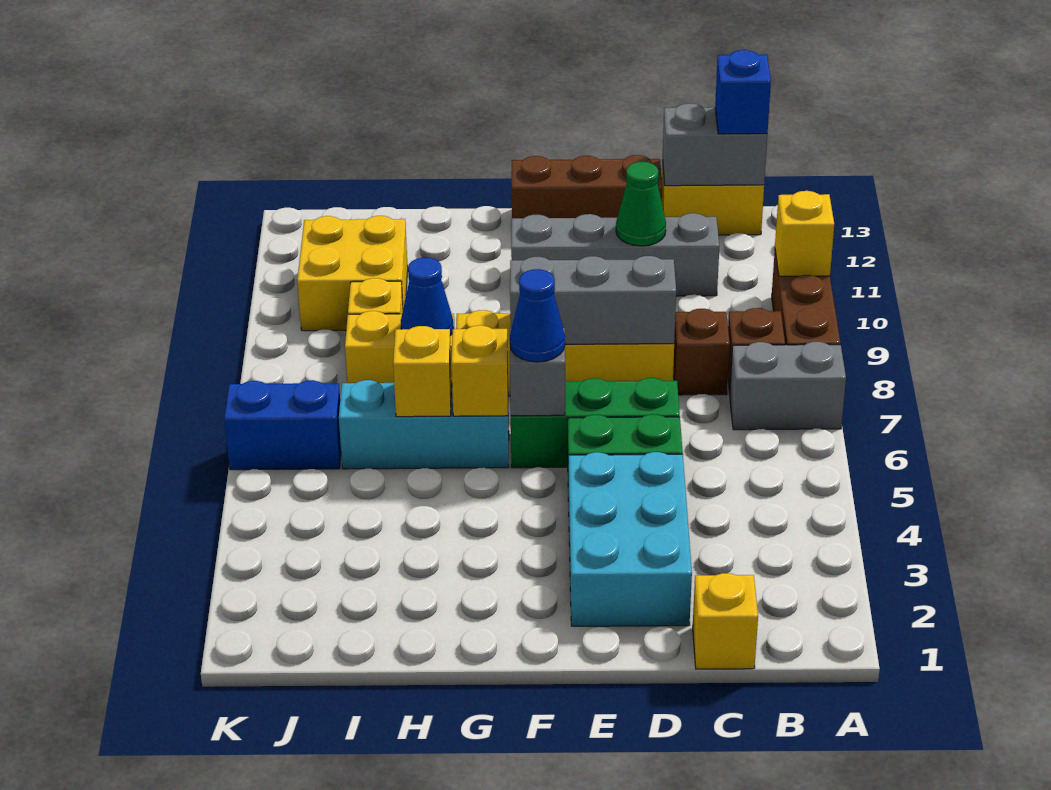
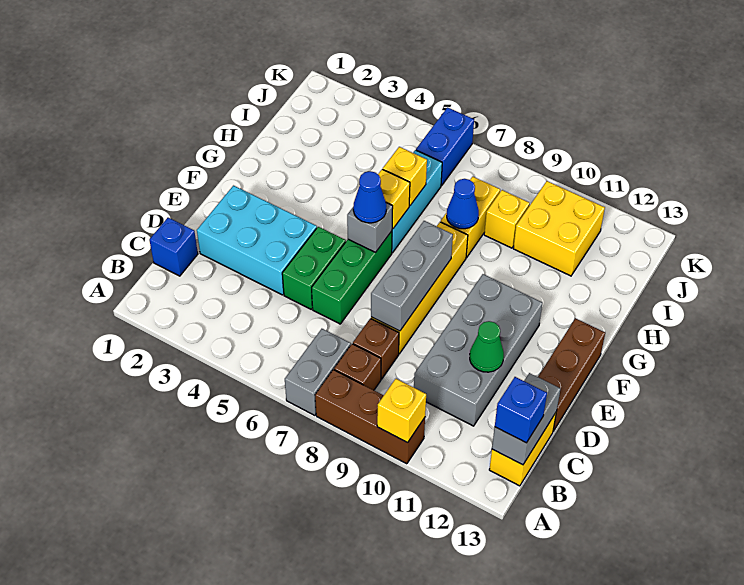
yellow brick C1 level 1 -> blue brick C1 level 1
grey brick C11:F11 level 1 -> grey brick C10:F11 level 1

